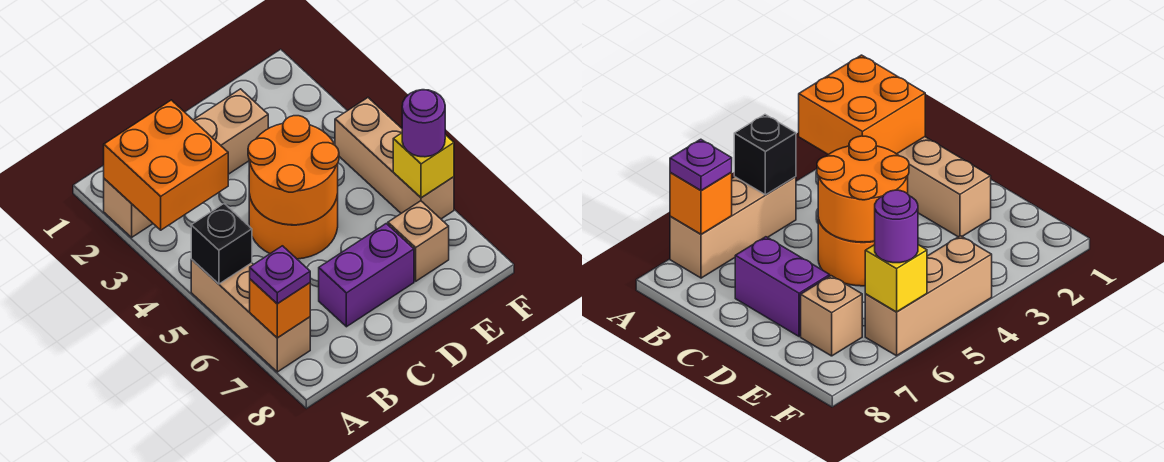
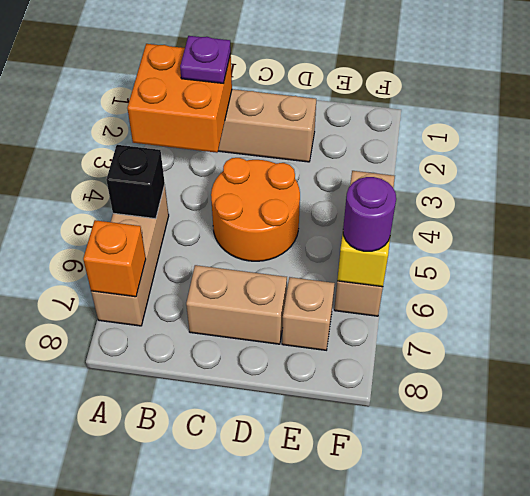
purple plate A7 level 3 -> purple plate B2 level 3
orange round brick C4:D5 level 2 -> none
purple brick C7:D7 level 1 -> tan brick C7:D7 level 1

